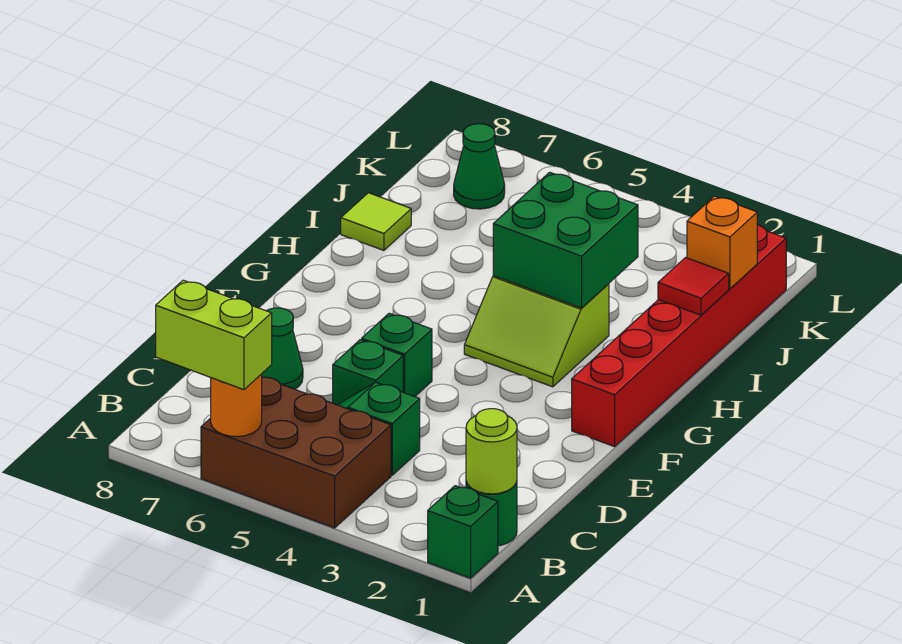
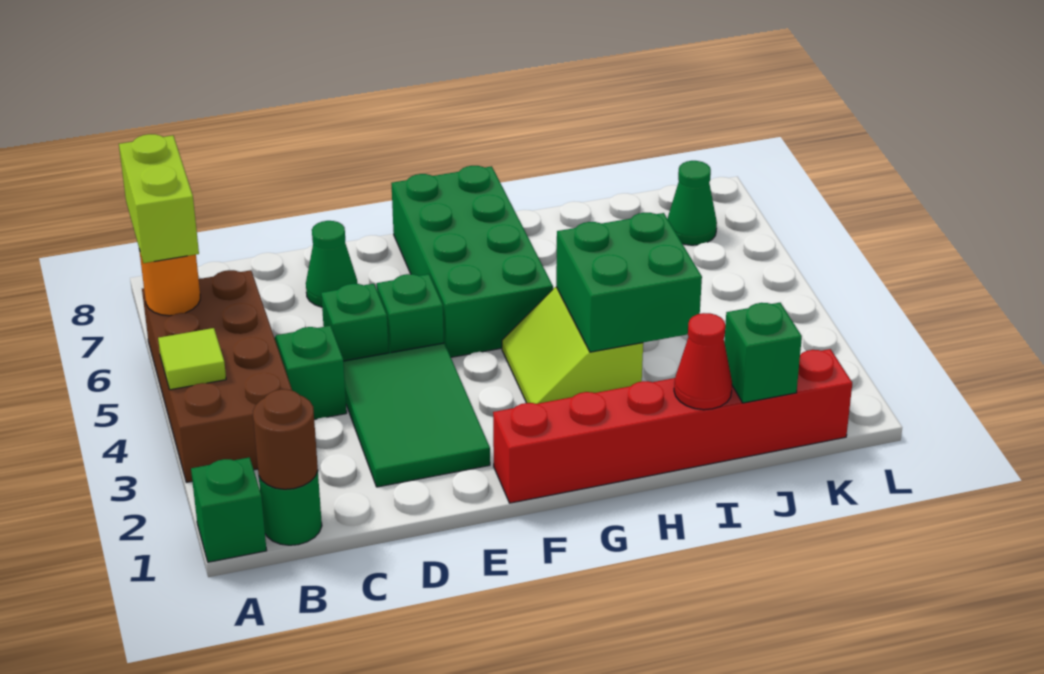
brown brick A4:B6 level 1 -> brown brick A3:B6 level 1
lime round brick B1 level 2 -> brown round brick B1 level 2
none -> green tile D2:E4 level 1
none -> green brick F5:G8 level 1
red tile I1 level 2 -> red cone I1 level 2
lime tile I8 level 1 -> lime tile A4 level 2
orange brick J1 level 2 -> green brick J1 level 2

